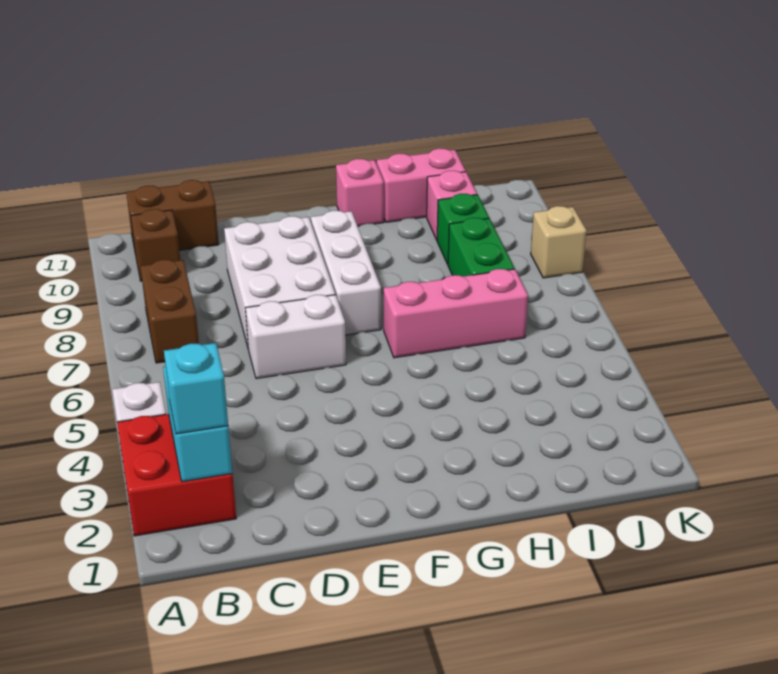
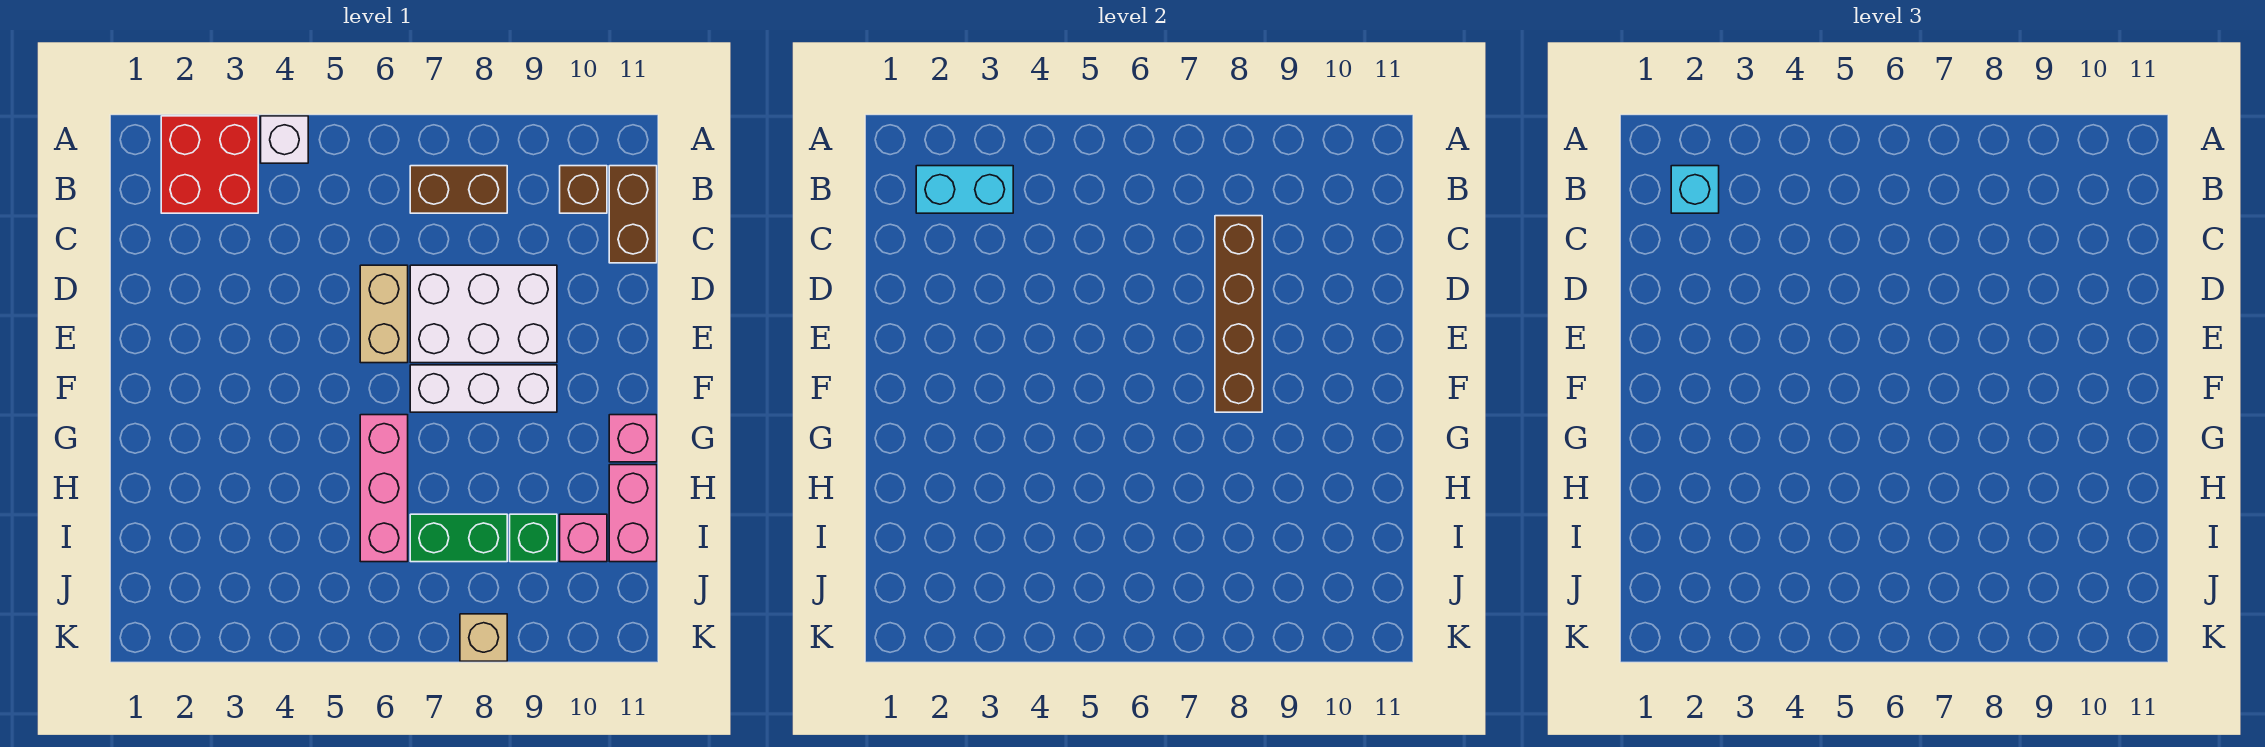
none -> brown brick C8:F8 level 2
white brick D6:E6 level 1 -> tan brick D6:E6 level 1

